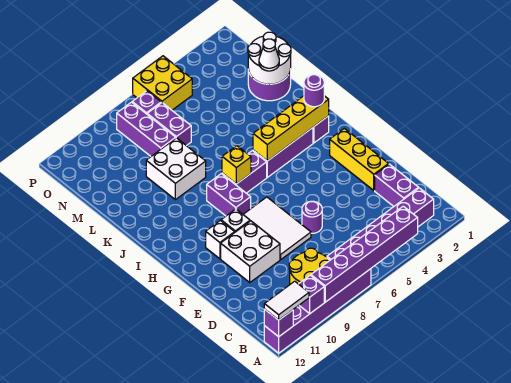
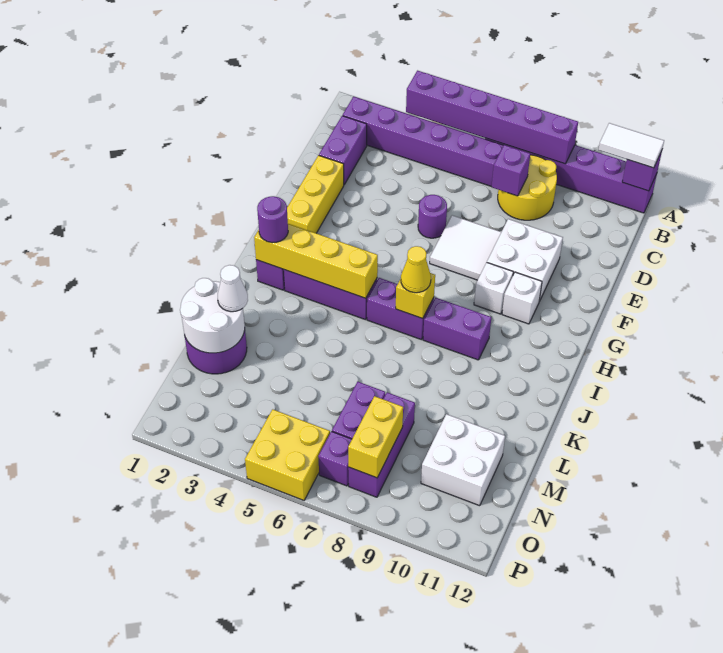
purple brick A10 level 2 -> purple brick C8 level 2
white tile E7:G8 level 1 -> white tile E7:F8 level 1
purple brick H8:I8 level 1 -> purple brick I8:I9 level 1
none -> yellow cone I7 level 3
white brick K8:L9 level 1 -> white brick M10:N11 level 1
none -> yellow brick N8:O8 level 2

